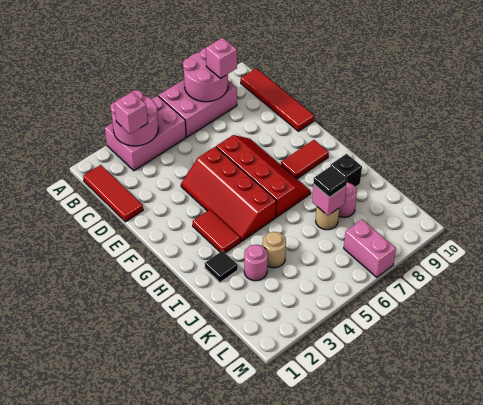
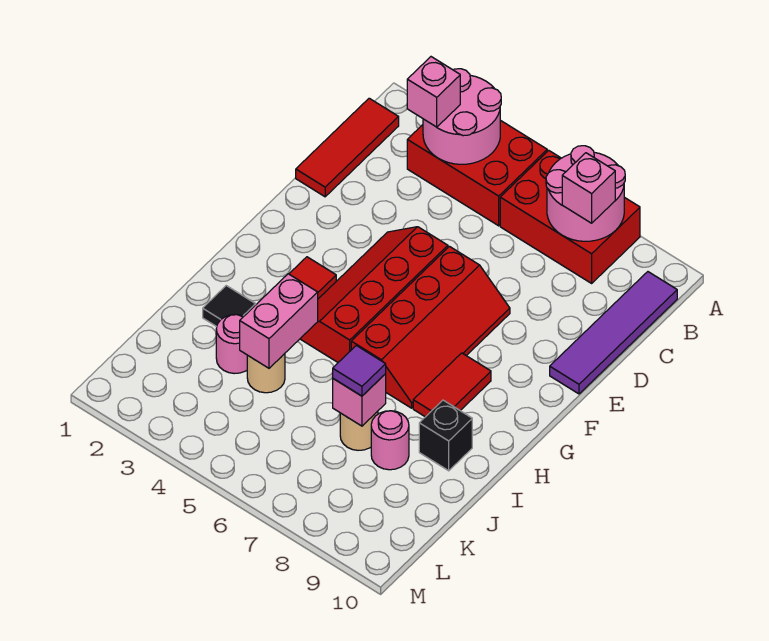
pink brick A3:B5 level 1 -> red brick A3:B5 level 1
pink brick A6:B8 level 1 -> red brick A6:B8 level 1
red tile B10:E10 level 1 -> purple tile B10:E10 level 1
red tile G8:G9 level 1 -> red tile G8:H8 level 1
black tile J7 level 3 -> purple tile J7 level 3
pink brick L7:M7 level 1 -> pink brick I4:J4 level 2

